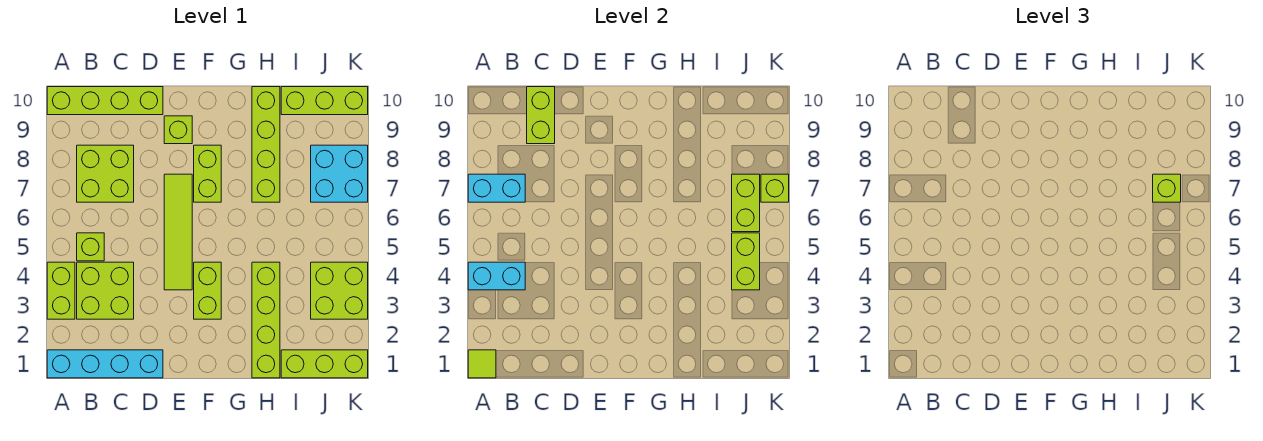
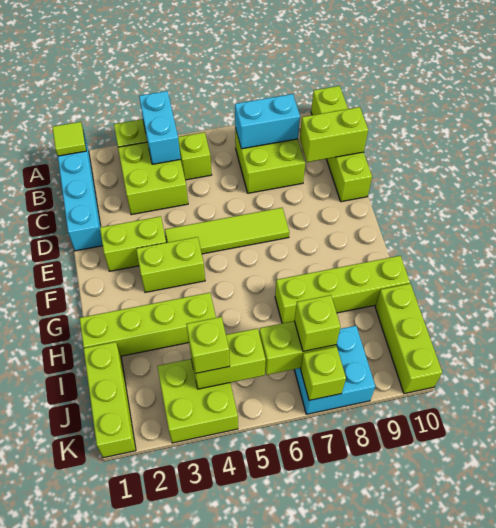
cyan brick A7:B7 level 2 -> cyan brick B7:B8 level 2
lime brick E9 level 1 -> lime brick J4 level 3
lime brick F7:F8 level 1 -> lime brick E2:E3 level 1

